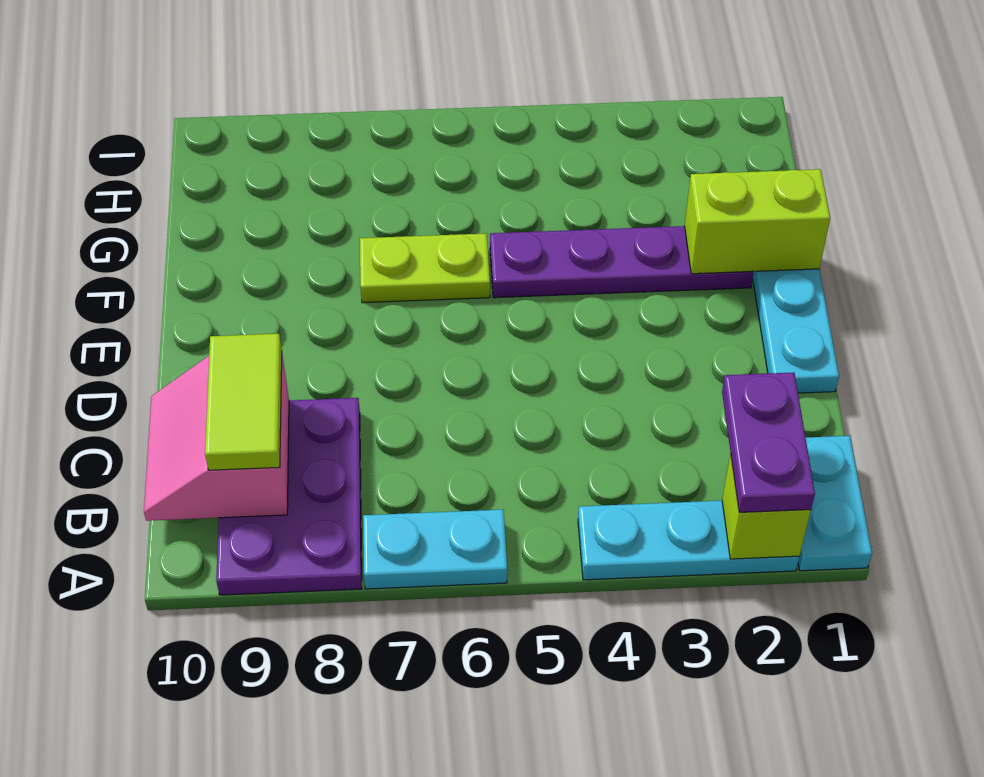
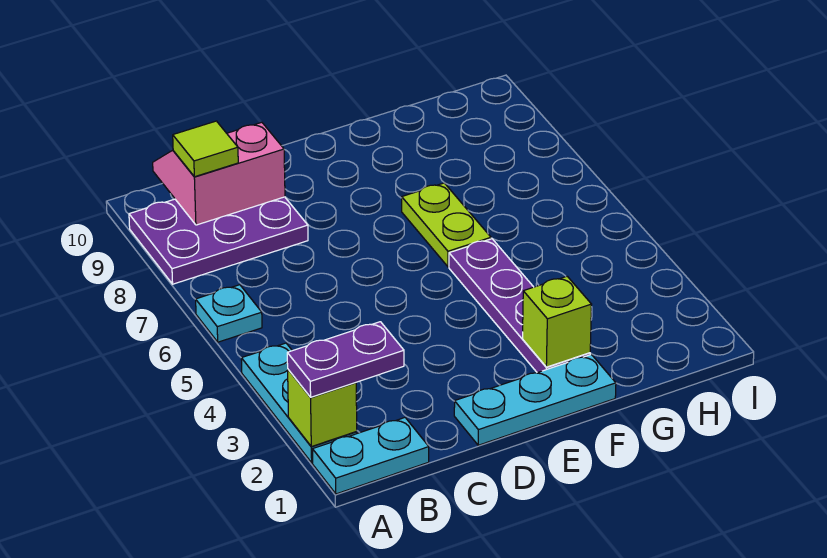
cyan plate A6:A7 level 1 -> cyan plate A6 level 1
lime tile B9:C9 level 3 -> lime tile B9 level 3
lime brick F1:F2 level 2 -> lime brick F2 level 2

